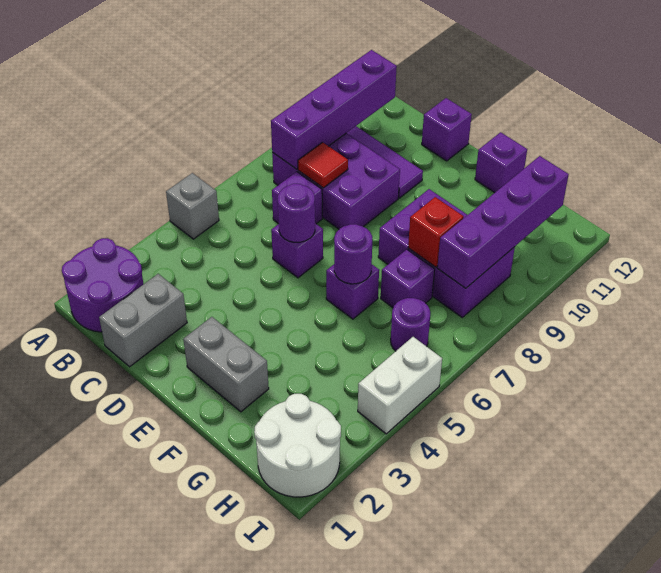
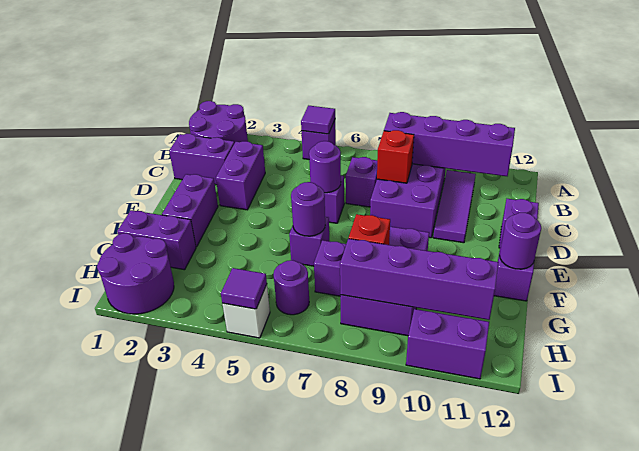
grey brick A5 level 1 -> purple brick A5 level 1
none -> purple tile A5 level 2
grey brick C1:C2 level 1 -> purple brick C1:C2 level 1
none -> purple brick C3:D3 level 1
red tile C8 level 2 -> red brick C8 level 2
grey brick E2:F2 level 1 -> purple brick E2:F2 level 1
none -> purple round brick F12 level 2
none -> purple brick G1:G2 level 1
white round brick H1:I2 level 1 -> purple round brick H1:I2 level 1
white brick I4:I5 level 1 -> white brick I5 level 1
none -> purple tile I5 level 2
none -> purple brick I10:I11 level 1

